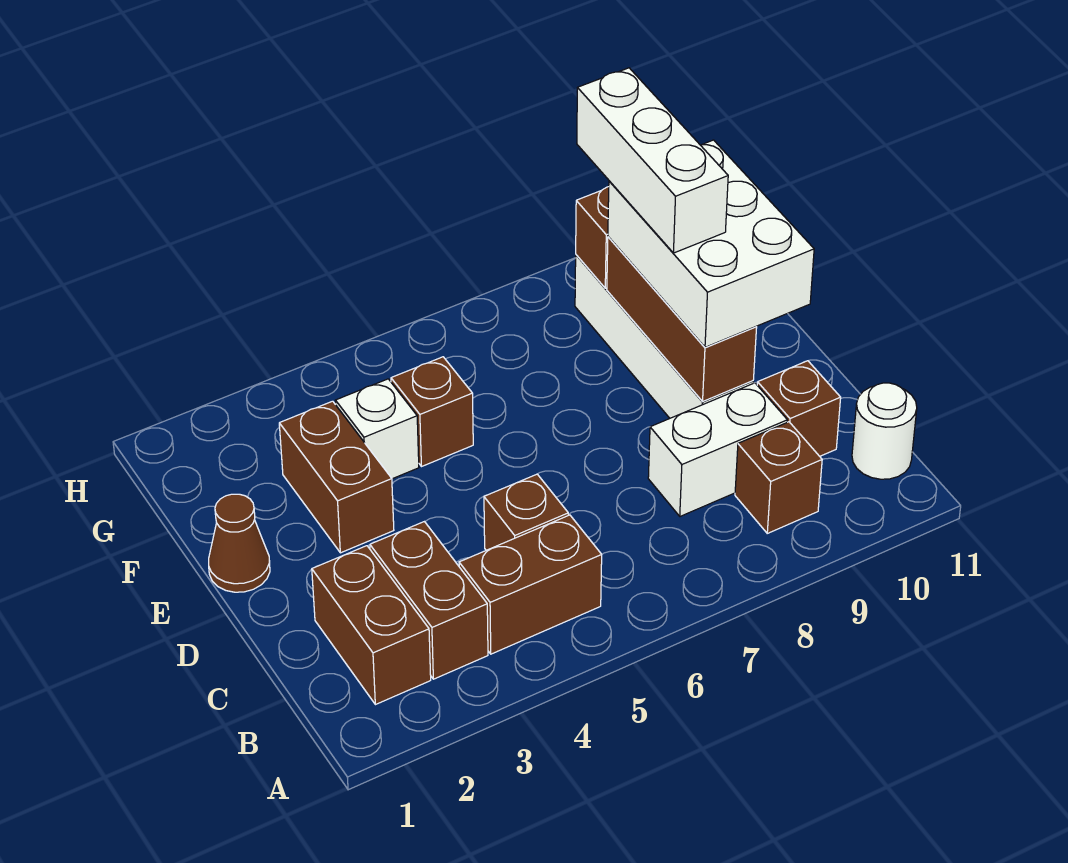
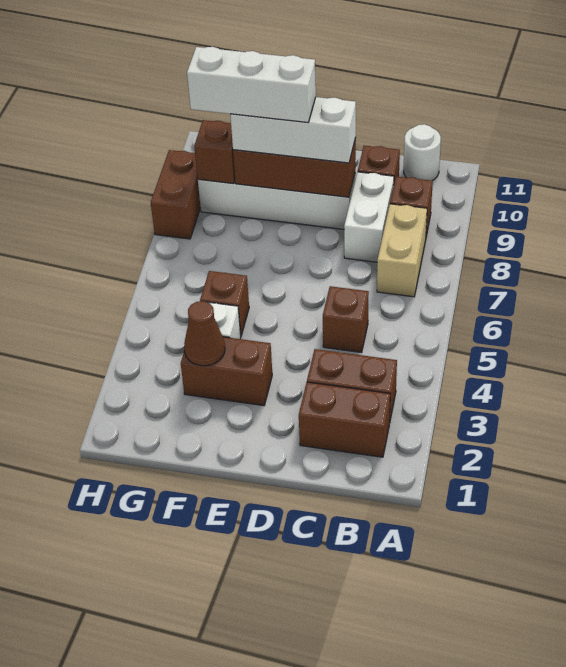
brown brick B4:B5 level 1 -> brown brick H8:H9 level 1
none -> tan brick B7:B8 level 1
white brick D9:F10 level 3 -> white brick D9:F9 level 3
brown cone E1 level 1 -> brown cone F3 level 2

